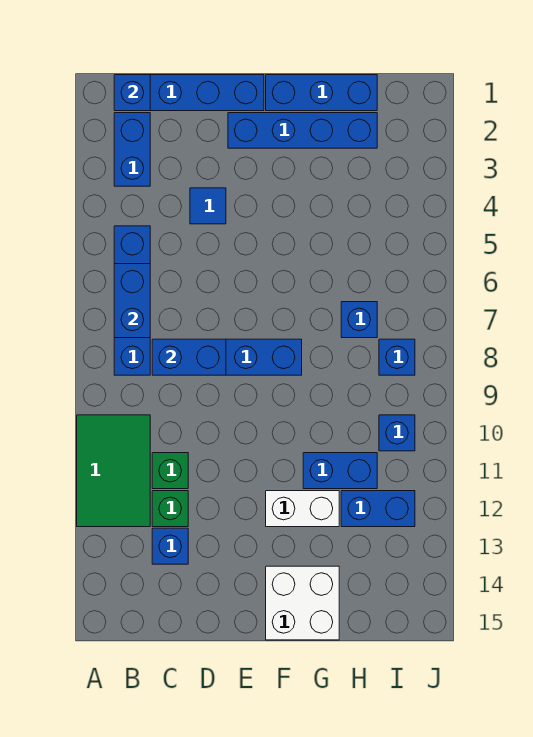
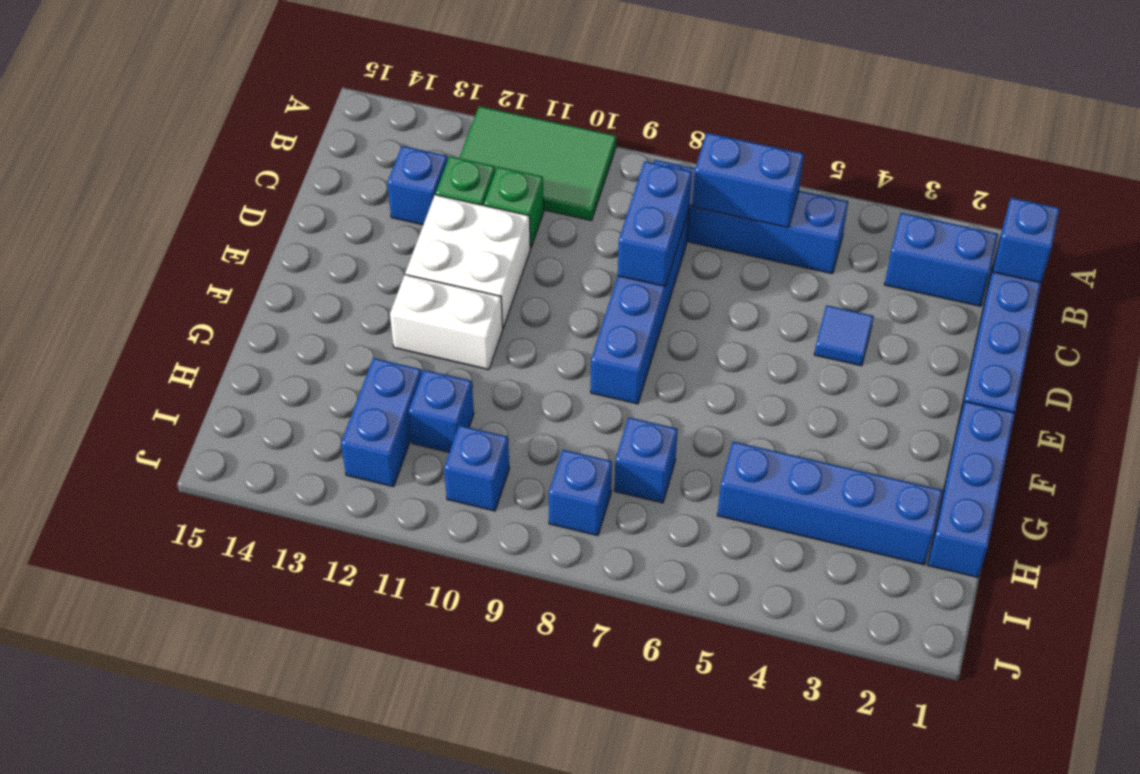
blue brick E2:H2 level 1 -> blue brick H2:H5 level 1
white brick F12:G12 level 1 -> white brick F11:F12 level 1
white brick F14:G15 level 1 -> white brick D11:E12 level 1
blue brick G11:H11 level 1 -> blue brick H11 level 1

